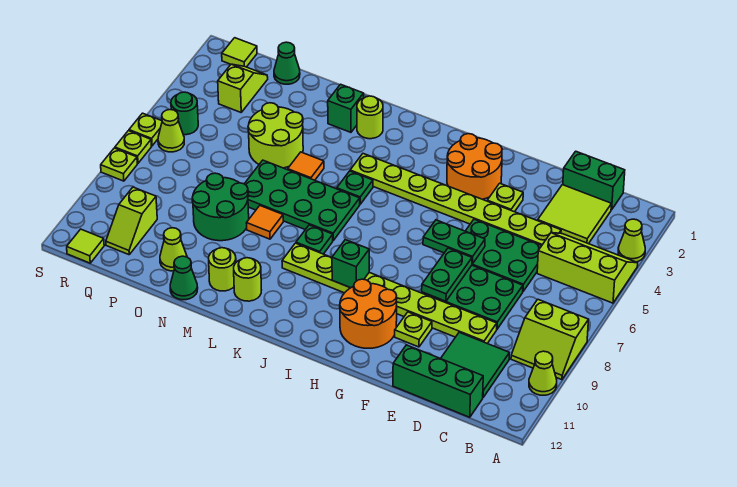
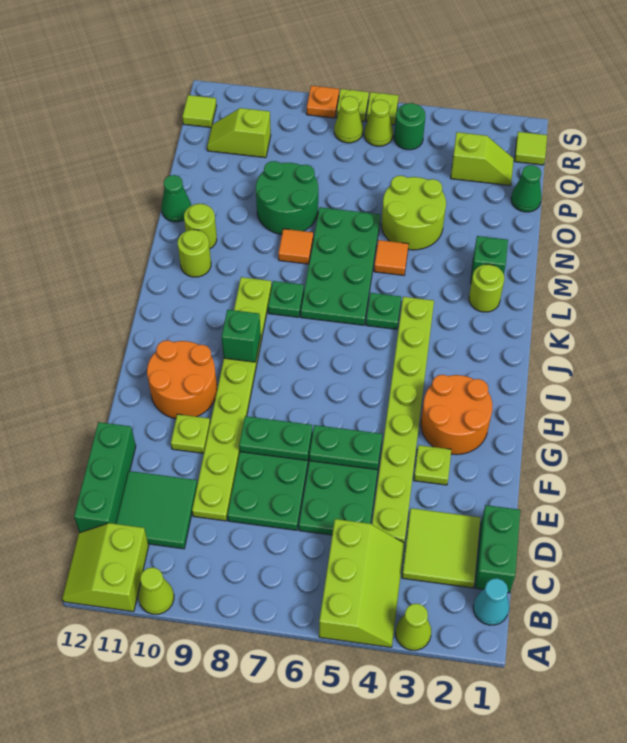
lime slope A8:B9 level 1 top 8 -> lime slope A11:B12 level 1 top 11
none -> cyan cone B1 level 1
green plate F6:G6 level 2 -> green plate F5:F6 level 2
lime cone O11 level 1 -> lime cone R7 level 1
lime plate S8 level 1 -> orange plate S8 level 1

